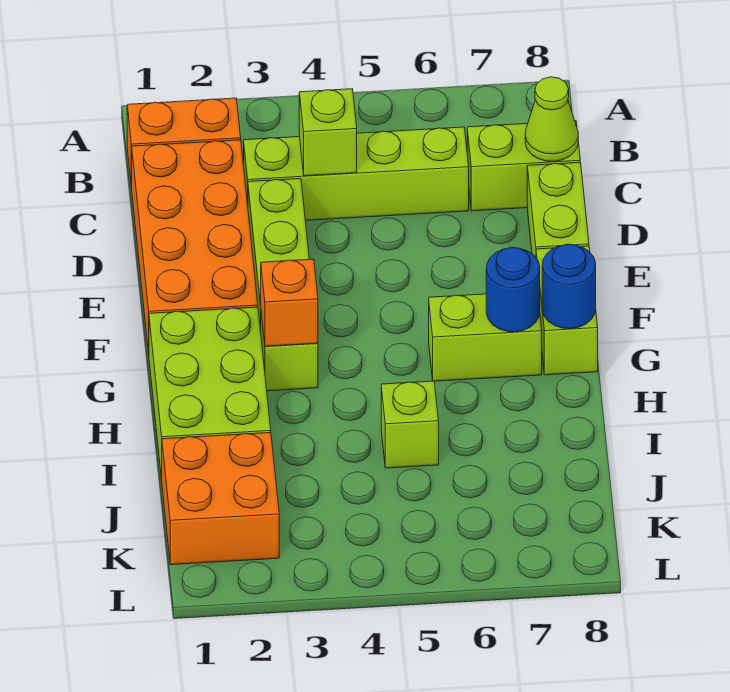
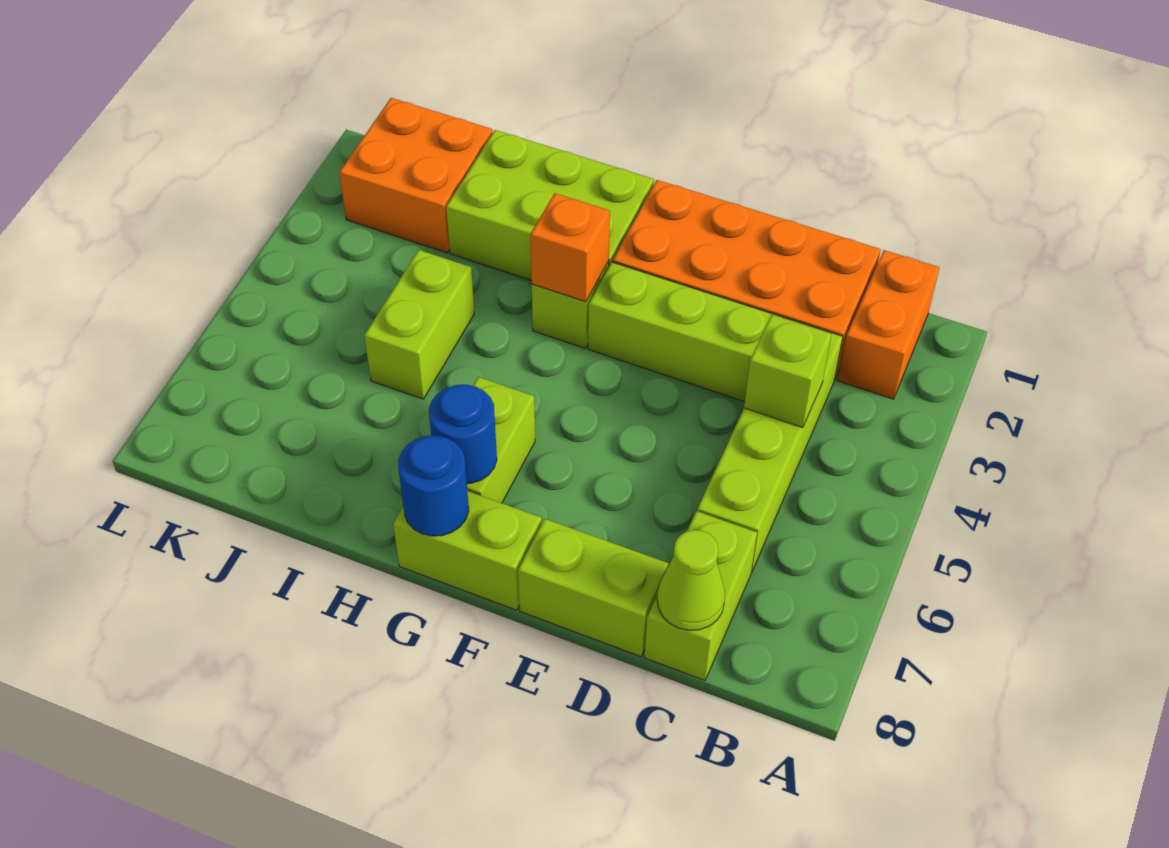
lime brick I5 level 1 -> lime brick I4:I5 level 1

